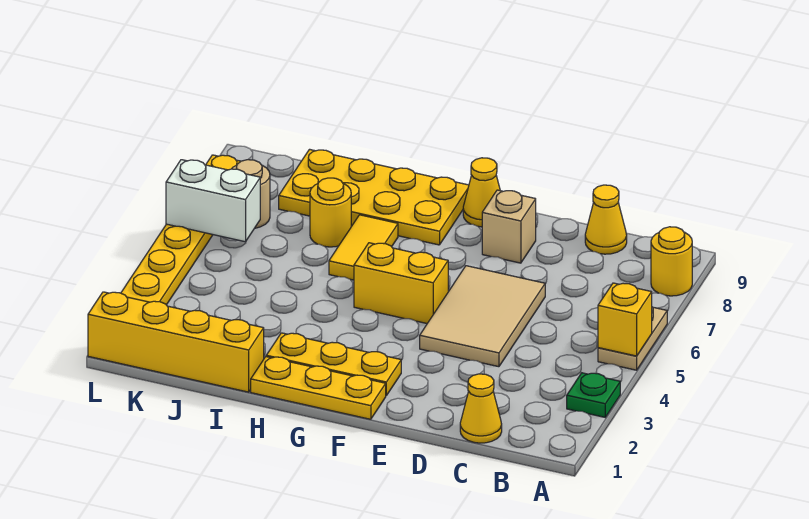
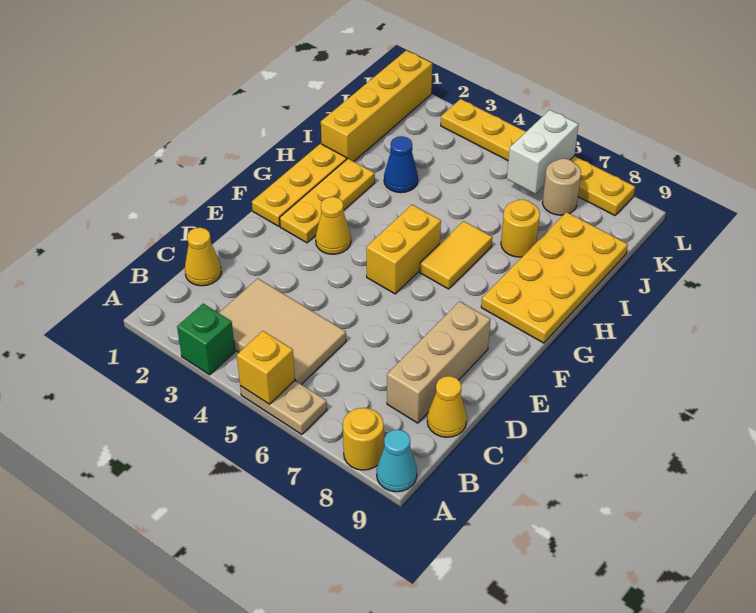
green plate A3 level 1 -> green brick A3 level 1
none -> cyan cone A9 level 1
tan tile D4:E6 level 1 -> tan tile B3:C5 level 1
tan brick E8 level 1 -> tan brick C8:E8 level 1
yellow cone F9 level 1 -> yellow cone F3 level 1
yellow tile H6:H7 level 1 -> yellow tile G6:H6 level 1
none -> blue cone I3 level 1

